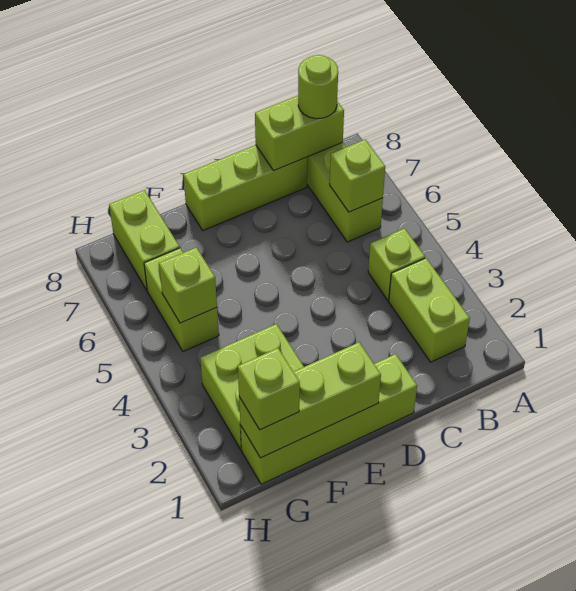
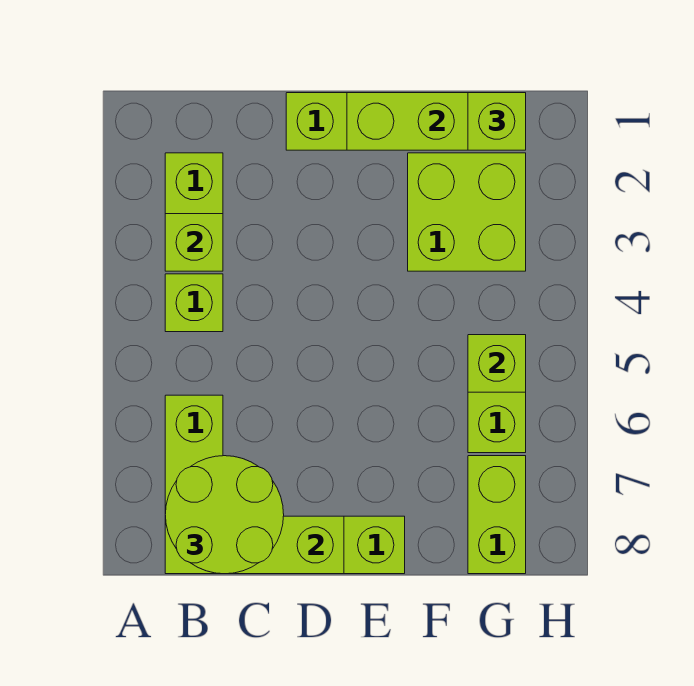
lime brick B6 level 2 -> lime brick B3 level 2
lime brick B8:C8 level 2 -> lime brick B8:D8 level 2
lime round brick B8 level 3 -> lime round brick B7:C8 level 3

